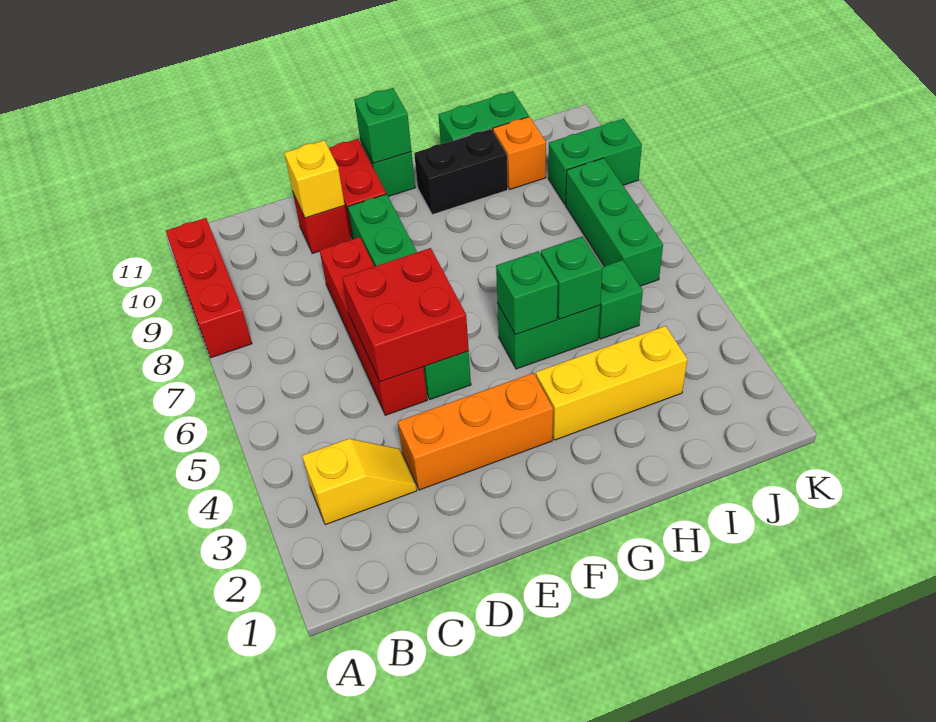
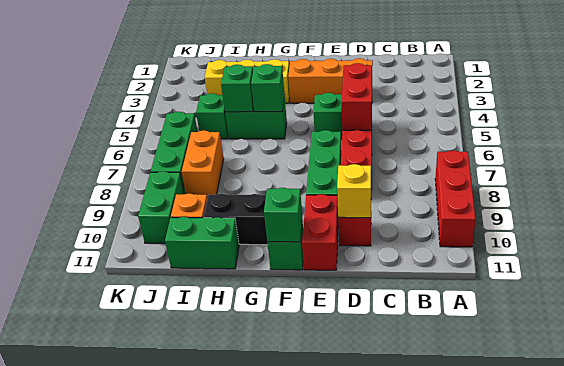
yellow slope B3:C3 level 1 top B -> none
red brick D5:E6 level 2 -> red brick D5:D6 level 2
none -> orange brick I7:I8 level 1
green brick J9:K9 level 1 -> green brick J9:J10 level 1

